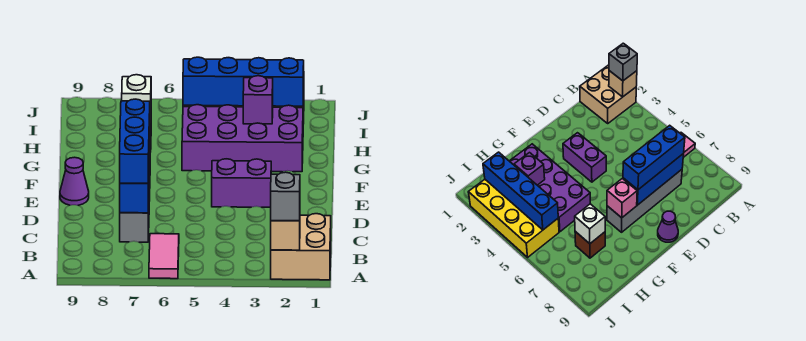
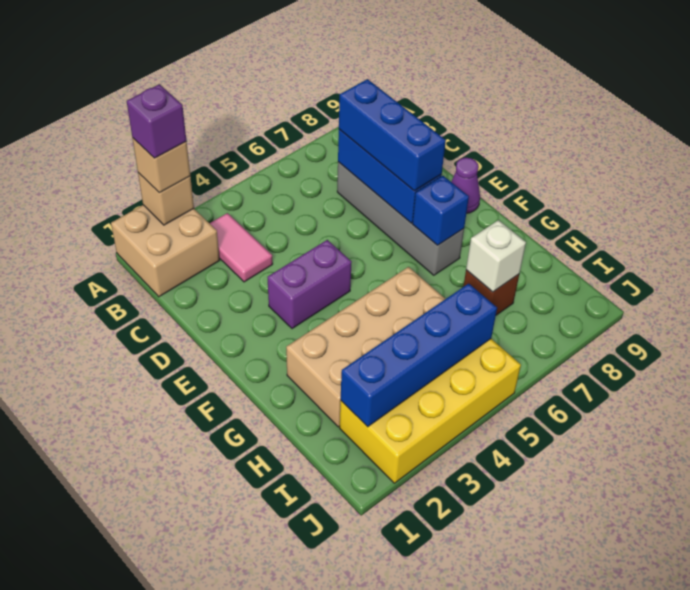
grey brick A2 level 3 -> tan brick A2 level 3
pink tile A6:B6 level 1 -> pink tile B3:C3 level 1
pink brick F7 level 2 -> blue brick F7 level 2
purple brick G2:H5 level 1 -> tan brick G2:H5 level 1
purple brick H3 level 2 -> purple brick A2 level 4

